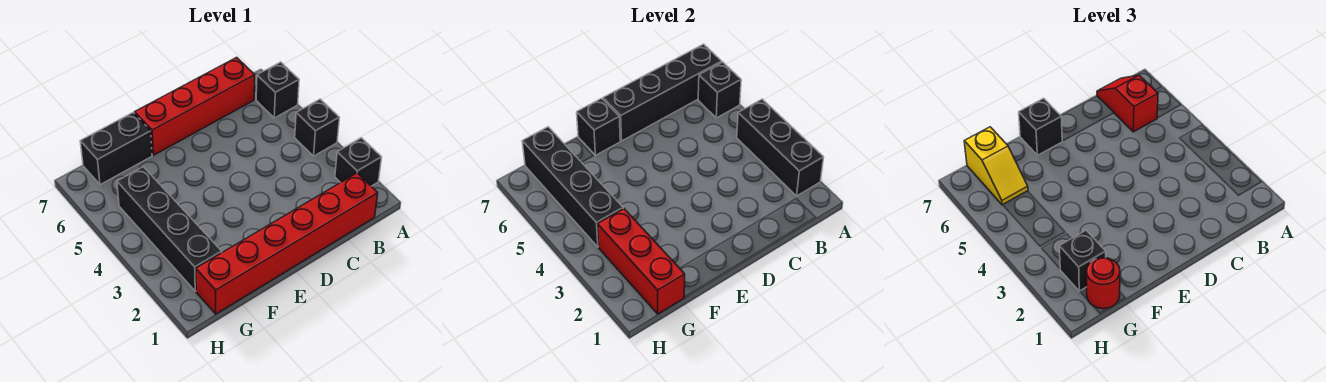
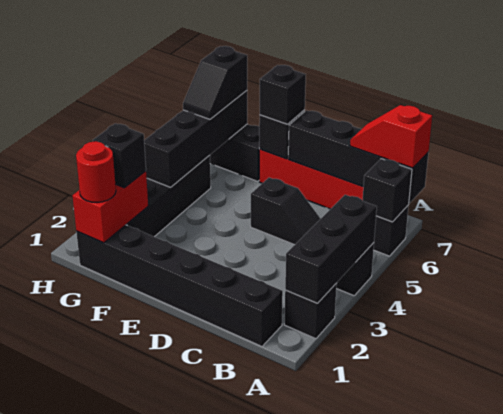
red brick B1:G1 level 1 -> black brick B1:G1 level 1
red slope B6:B7 level 3 top 6 -> red slope A7:B7 level 3 top A
none -> black slope C5:D5 level 1 top D
red brick G1:G3 level 2 -> red brick G1:G2 level 2
yellow slope G6:G7 level 3 top 7 -> black slope G6:G7 level 3 top 7

